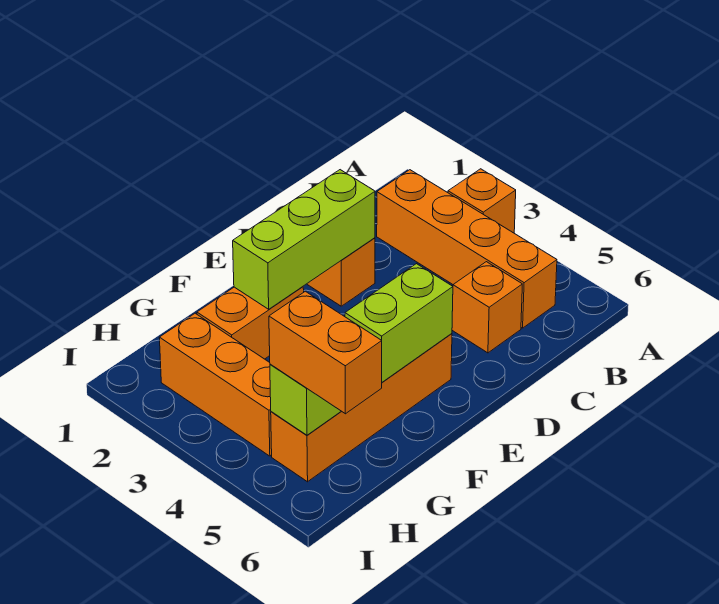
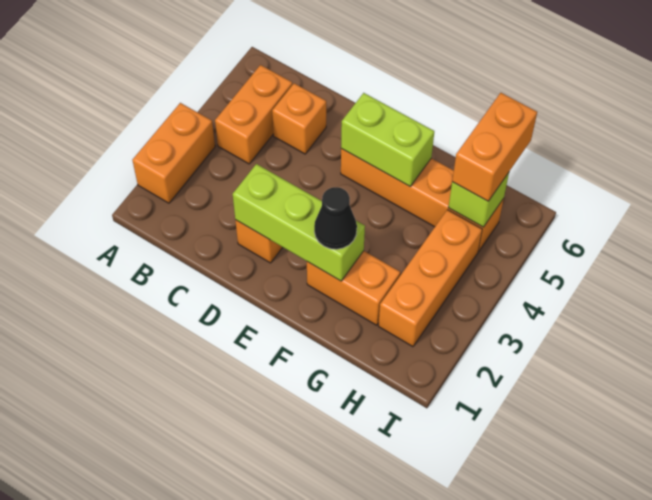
orange brick A3 level 1 -> orange brick A2:A3 level 1
orange brick B2:B5 level 1 -> orange brick B4:B5 level 1
none -> black cone F2 level 3

